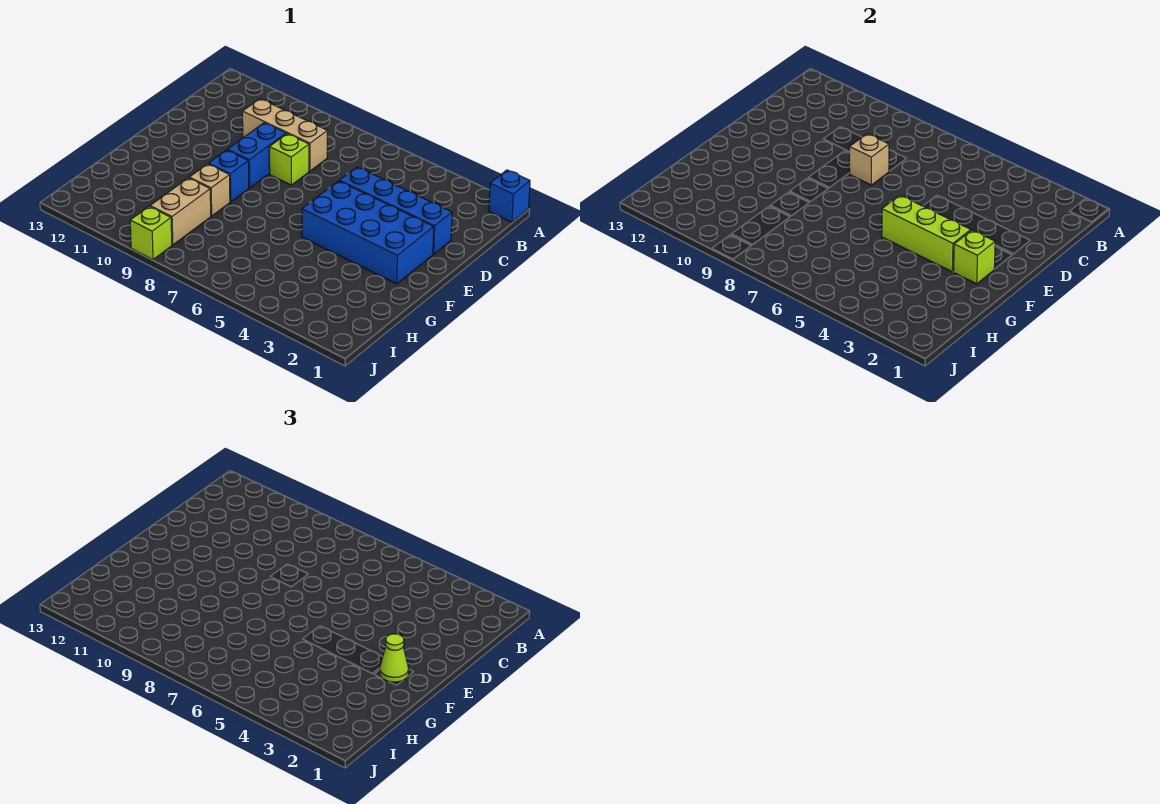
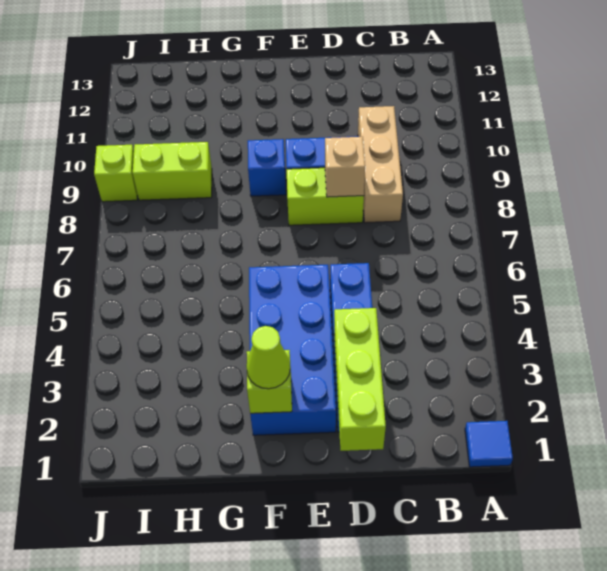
blue brick A1 level 1 -> blue tile A1 level 1
lime brick D8 level 1 -> lime brick D8:E8 level 1
lime brick F3:F5 level 2 -> lime brick D1:D3 level 2
tan brick G9 level 1 -> none
tan brick H9:I9 level 1 -> lime brick H9:I9 level 1

